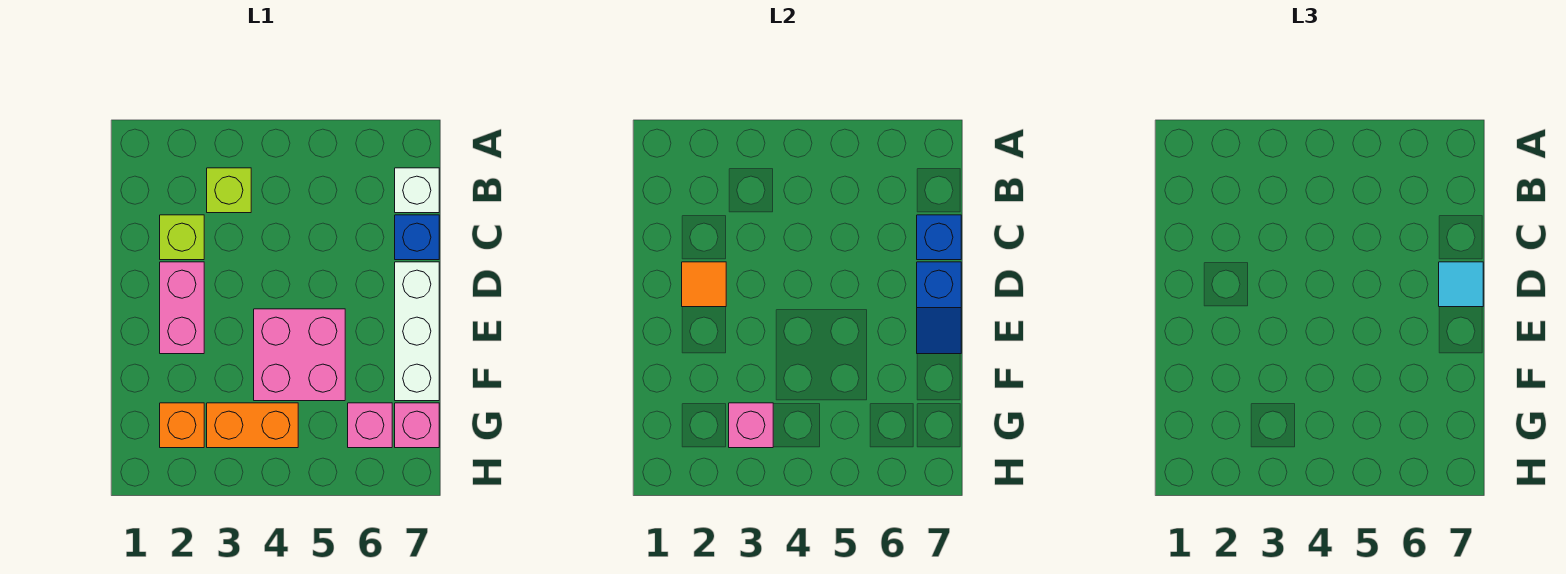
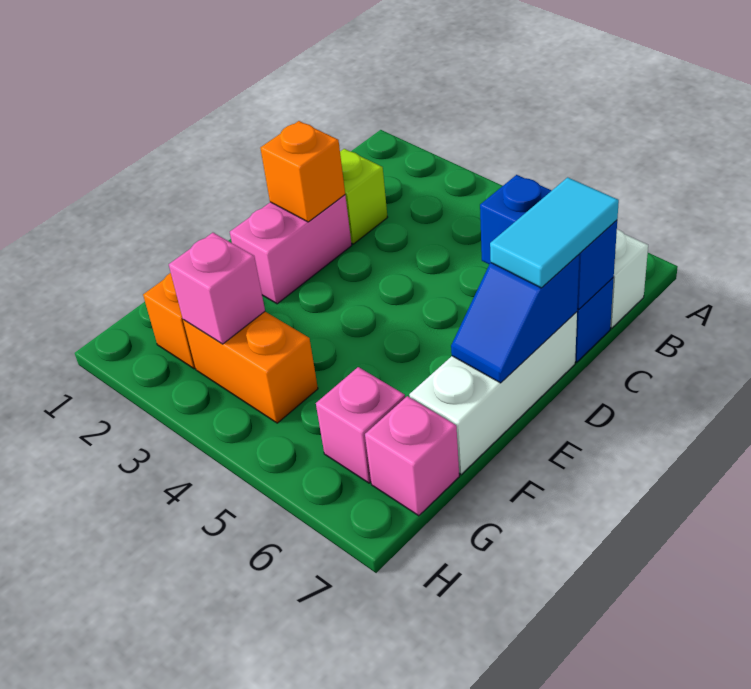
lime brick B3 level 1 -> none
blue brick C7 level 2 -> blue brick C6:C7 level 2
orange tile D2 level 2 -> orange brick D2 level 2
cyan tile D7 level 3 -> cyan tile C7:D7 level 3
pink brick E4:F5 level 1 -> none

